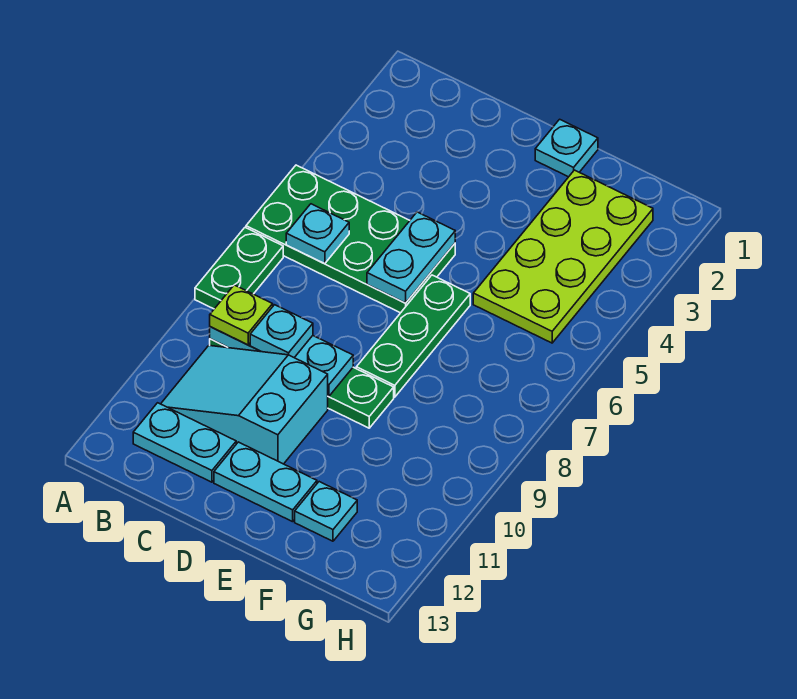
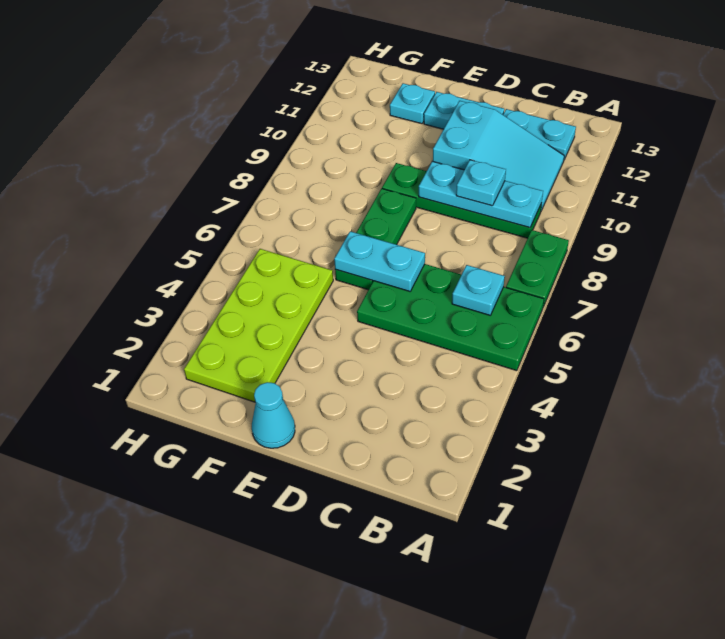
lime plate B9 level 3 -> none
cyan plate D5:D6 level 2 -> cyan plate D6:E6 level 2
cyan plate E1 level 1 -> cyan cone E1 level 1

